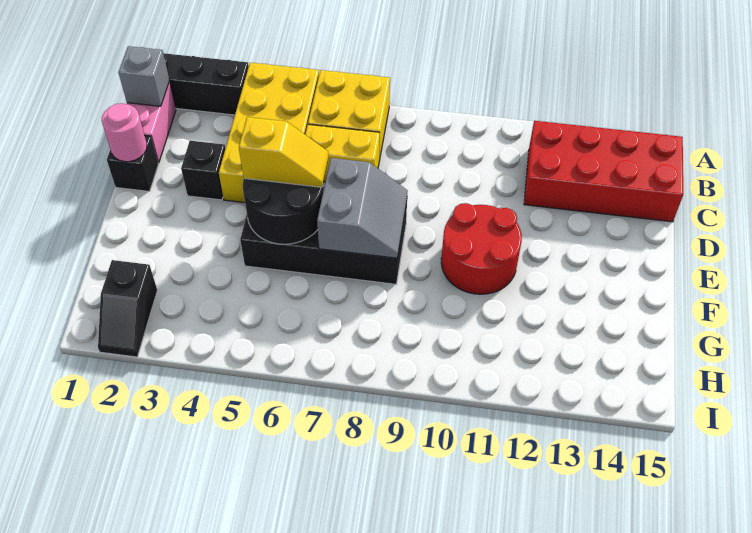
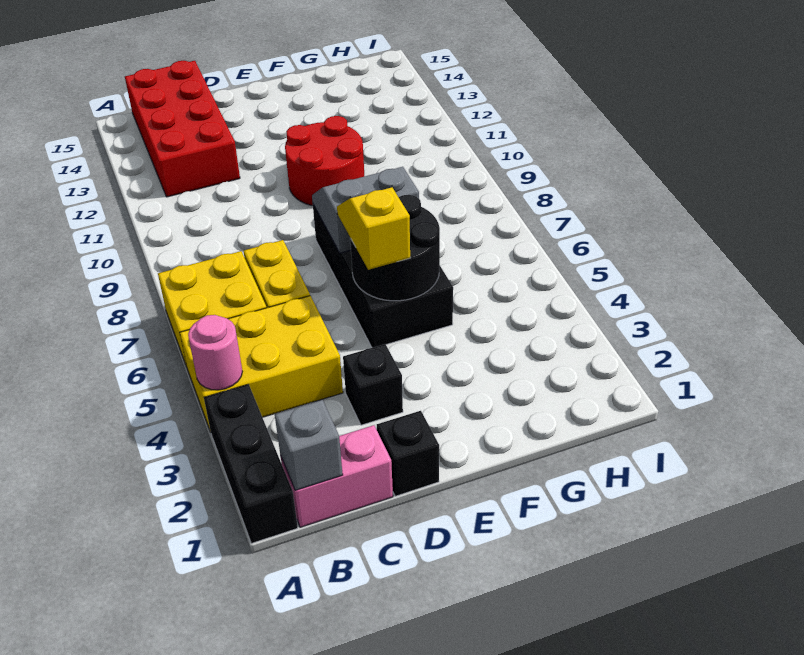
yellow brick A4:D5 level 1 -> yellow brick A4:C5 level 1
pink round brick D1 level 2 -> pink round brick A4 level 2
black slope H2:I2 level 1 top H -> none

